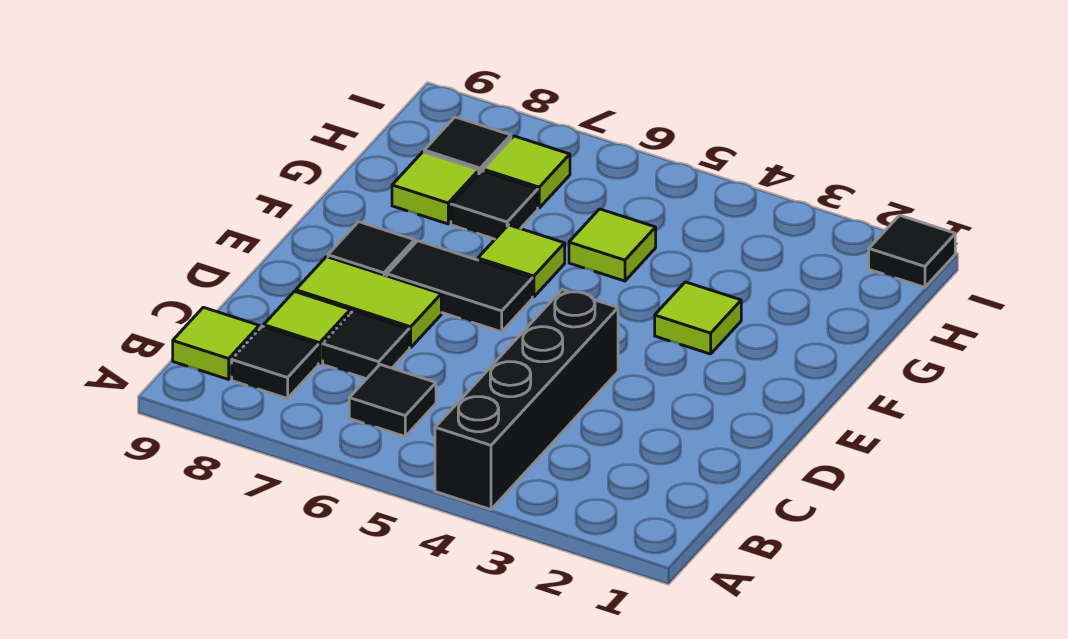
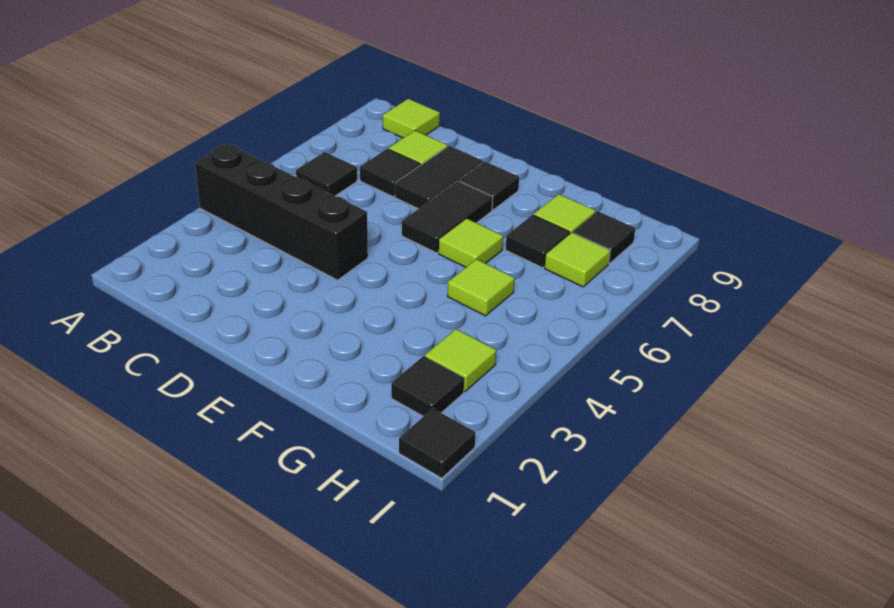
black tile B8 level 1 -> black tile H2 level 1
lime tile D7:D8 level 1 -> black tile D7:D8 level 1
lime tile F3 level 1 -> lime tile H3 level 1

